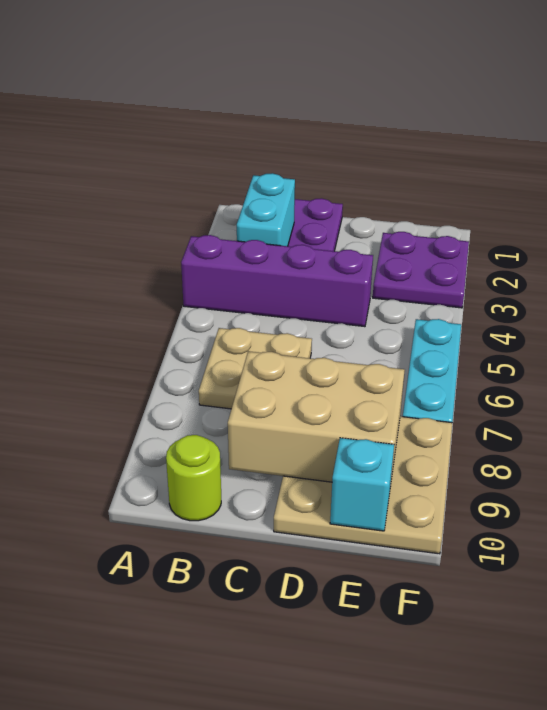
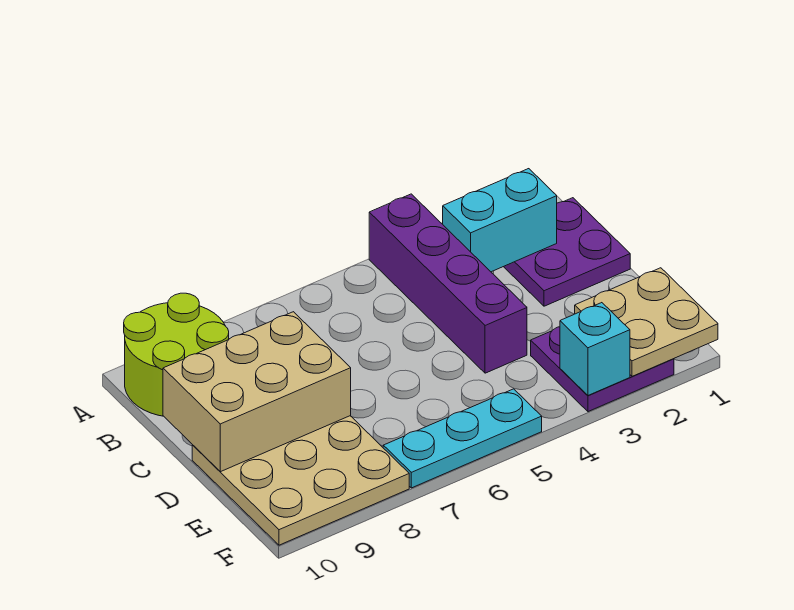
tan plate B6:C7 level 1 -> tan plate E1:F2 level 2
lime round brick B10 level 1 -> lime round brick A9:B10 level 1
tan brick C8:E9 level 2 -> tan brick C8:D10 level 2
cyan brick E10 level 2 -> cyan brick F3 level 2

